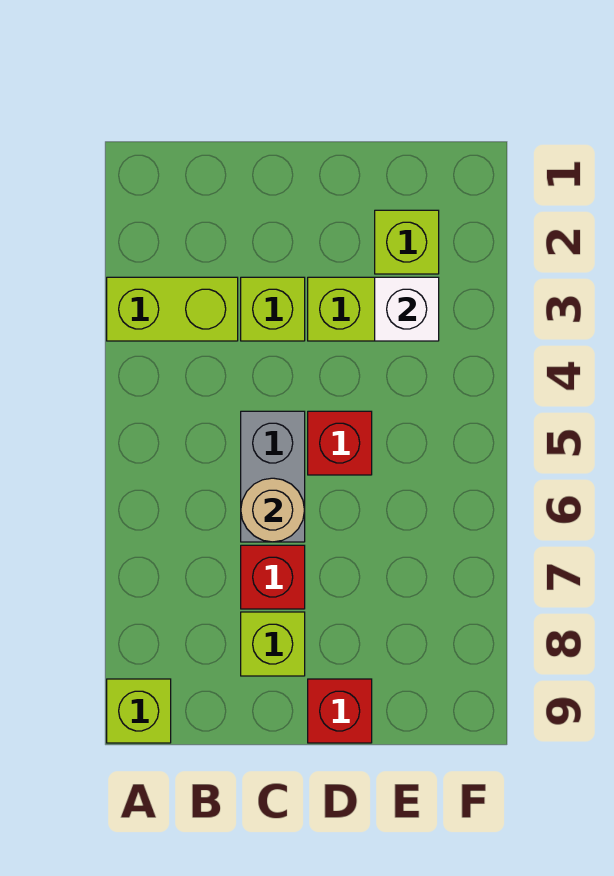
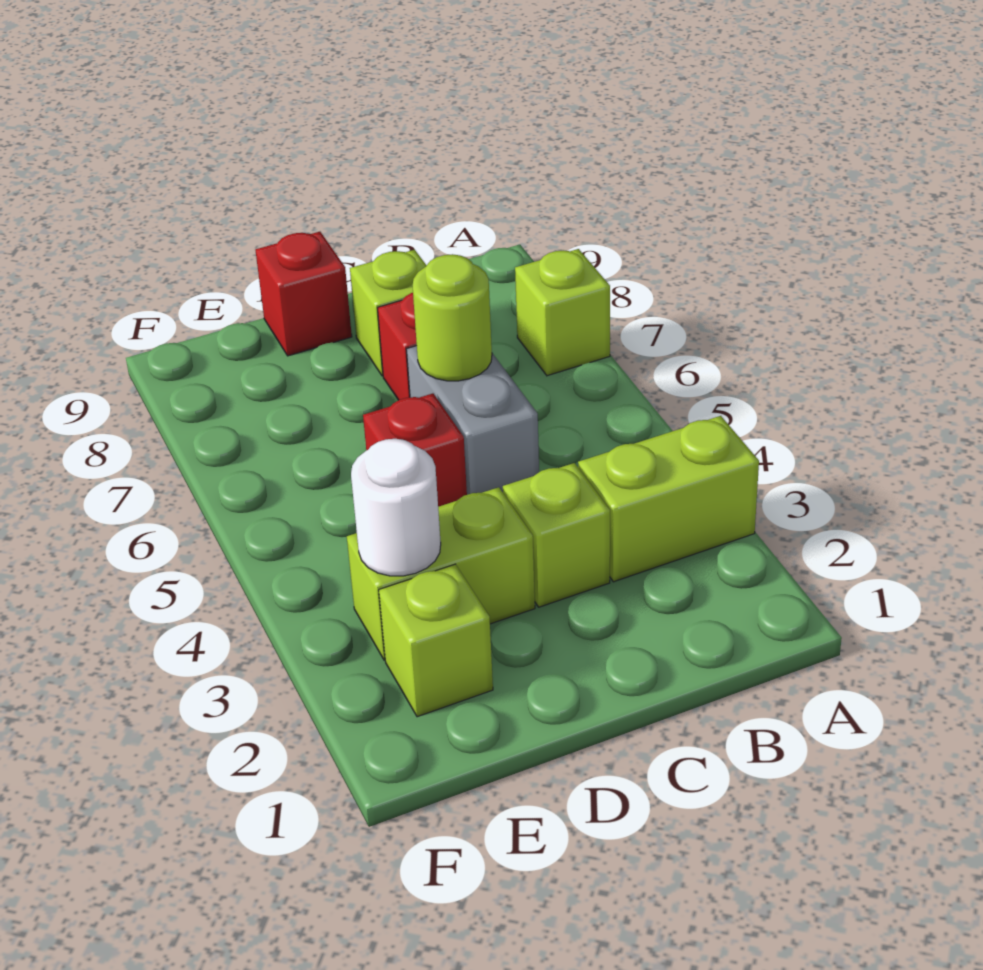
lime brick A9 level 1 -> lime brick A7 level 1
tan round brick C6 level 2 -> lime round brick C6 level 2
white brick E3 level 2 -> white round brick E3 level 2

